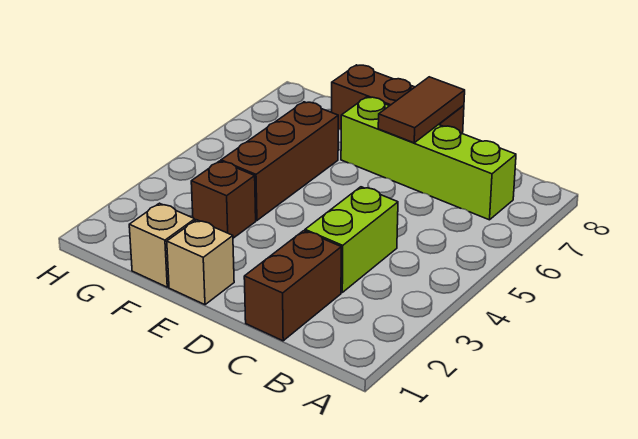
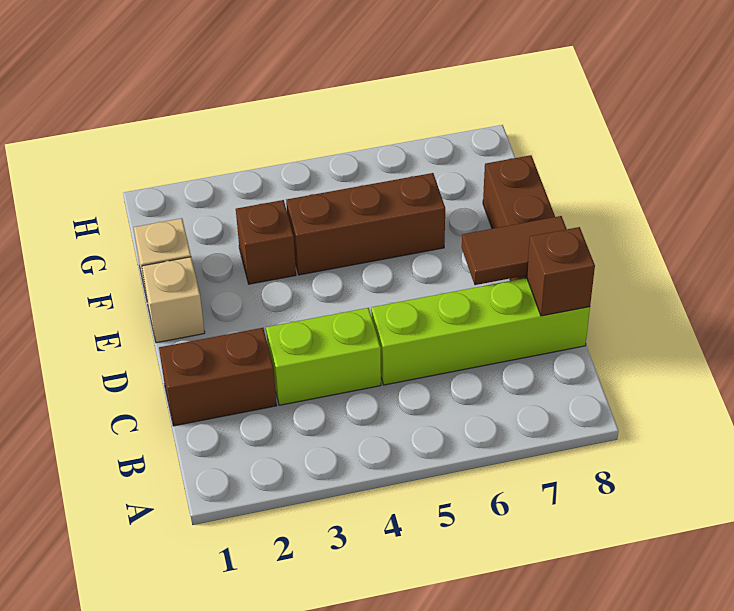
lime brick B7:E7 level 1 -> lime brick C5:C8 level 1
none -> brown brick C8 level 2

